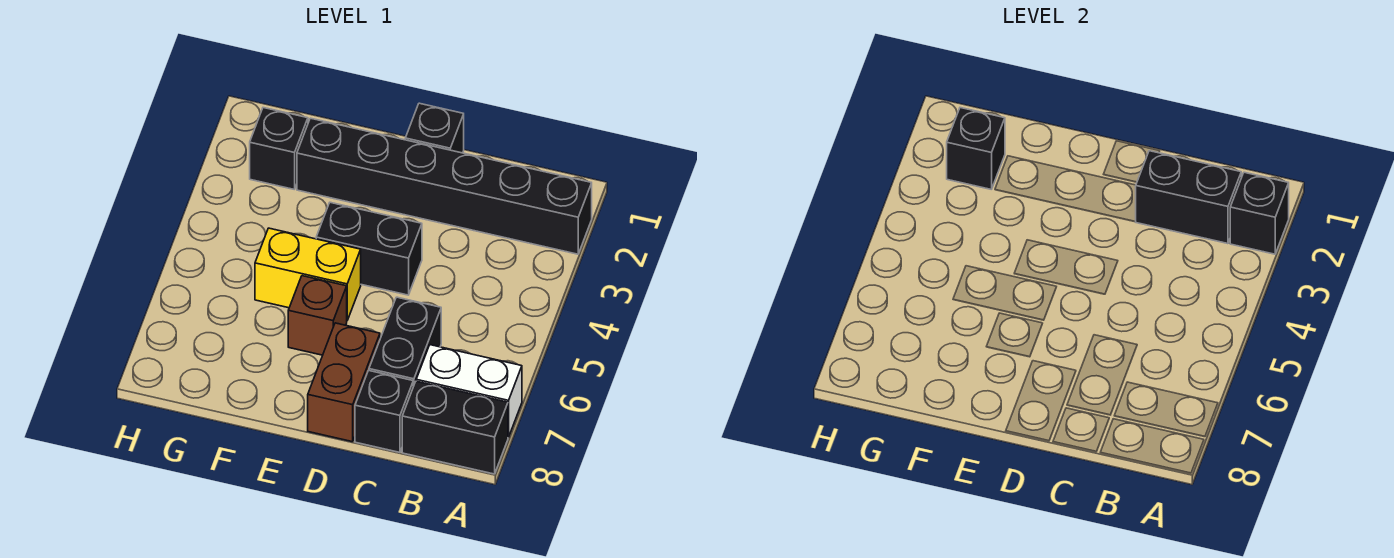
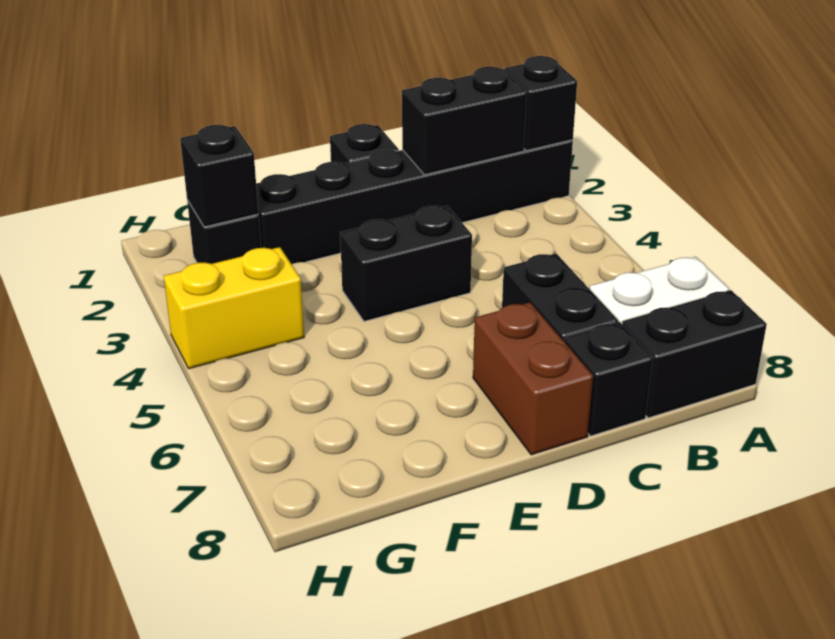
yellow brick E5:F5 level 1 -> yellow brick G4:H4 level 1
brown brick E6 level 1 -> none

